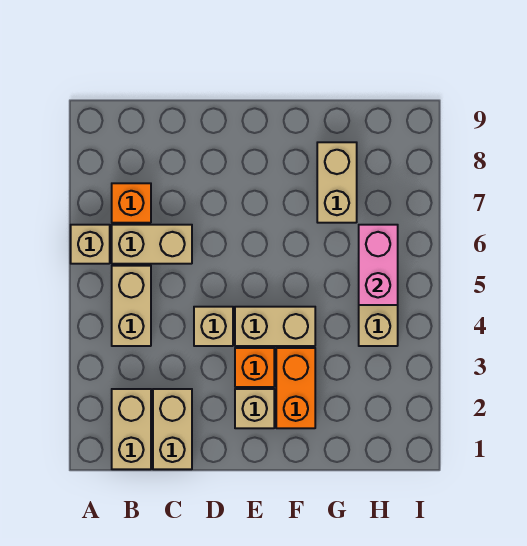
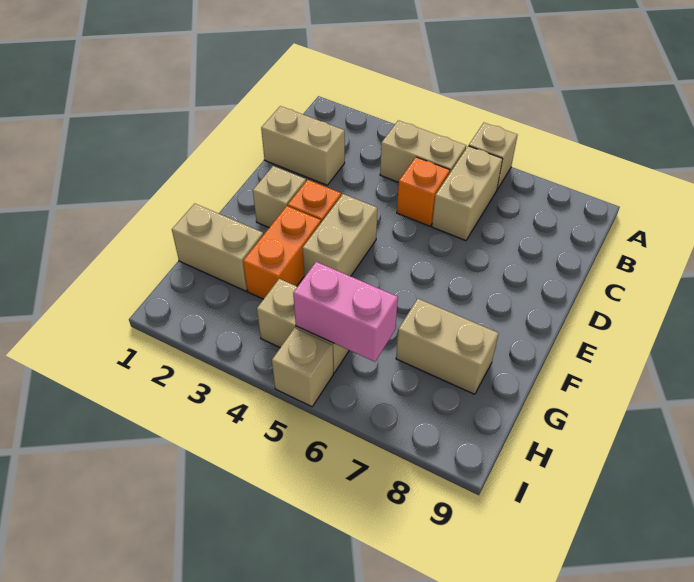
tan brick B1:B2 level 1 -> tan brick G1:G2 level 1
orange brick B7 level 1 -> orange brick C5 level 1
tan brick D4 level 1 -> tan brick I5 level 1
orange brick F2:F3 level 1 -> orange brick F3:G3 level 1

